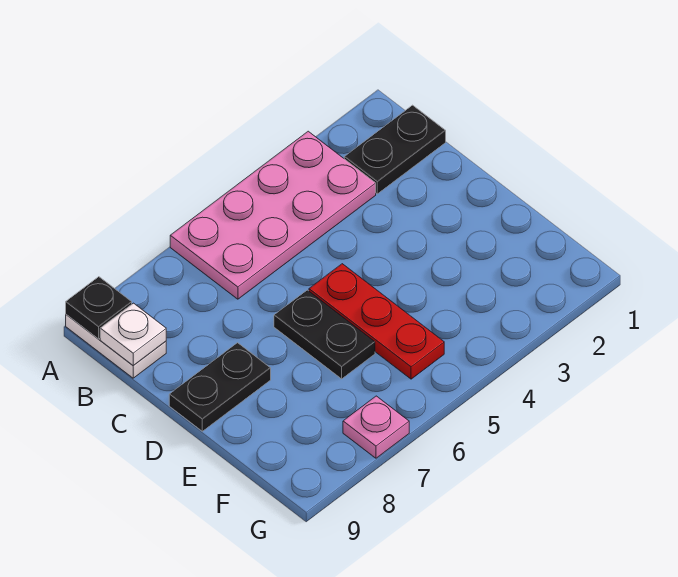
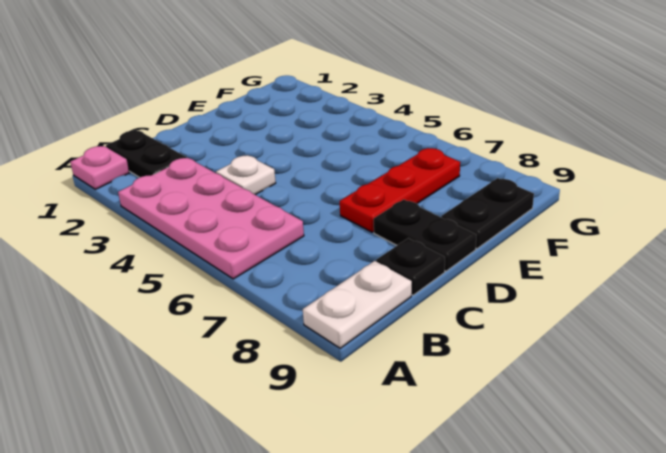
black plate A9 level 2 -> black plate C9 level 1
white plate B9 level 2 -> white plate C4 level 1
red plate D5:F5 level 1 -> red plate D7:F7 level 1
black plate D6:E6 level 1 -> black plate E9:F9 level 1
pink plate G7 level 1 -> pink plate A1 level 1

